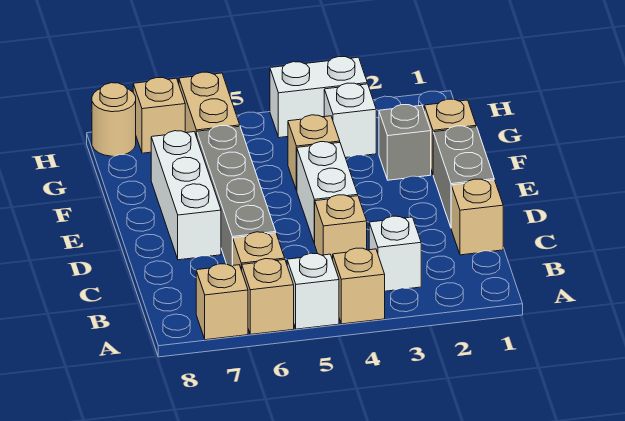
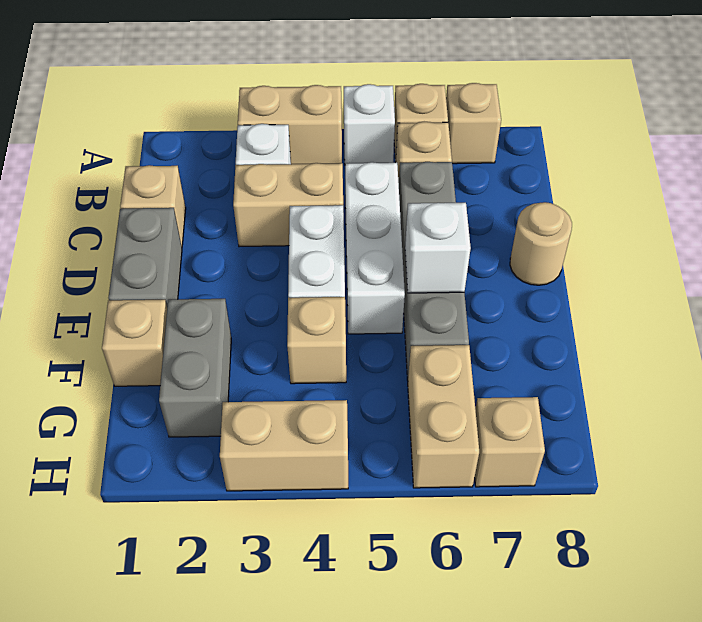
tan brick A4 level 1 -> tan brick A3:A4 level 1
tan brick C4 level 1 -> tan brick C3:C4 level 1
white brick D7:F7 level 1 -> white brick C5:E5 level 1
grey brick F2 level 1 -> grey brick F2:G2 level 1
white brick G3 level 1 -> white brick E6 level 2
white brick H3:H4 level 1 -> tan brick H3:H4 level 1
tan round brick H8 level 1 -> tan round brick D8 level 1

